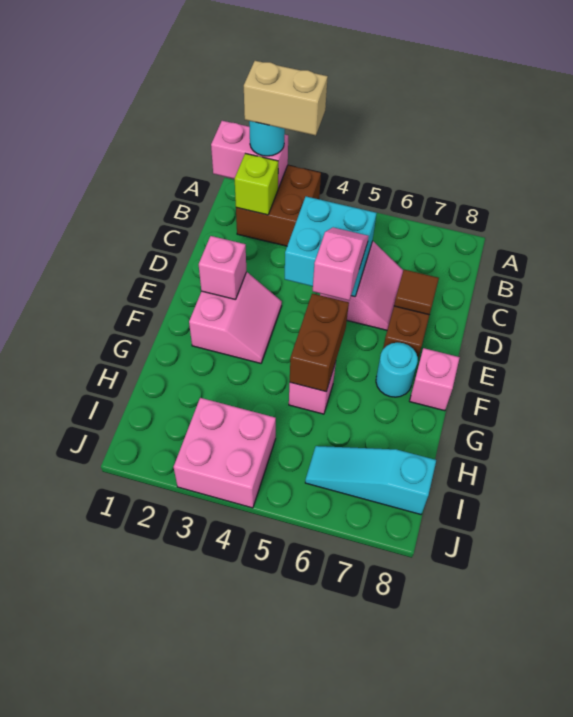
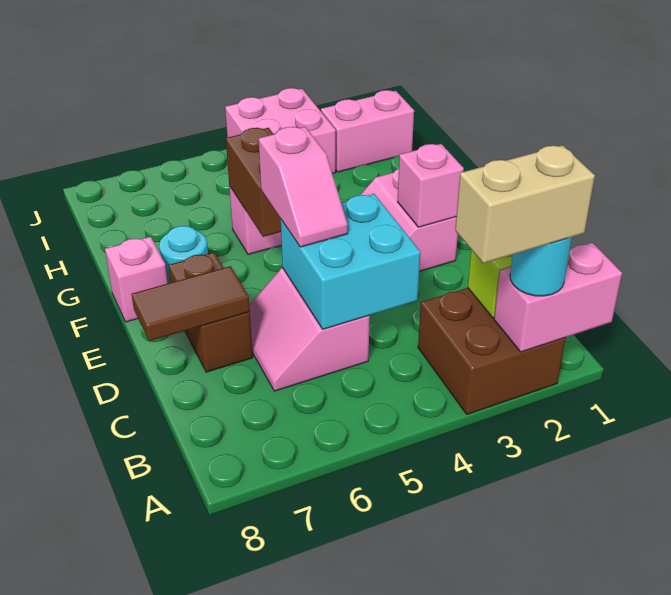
brown tile D7 level 2 -> brown tile D7:D8 level 2
none -> pink brick I1:I2 level 1
cyan slope I6:I8 level 1 top 8 -> none

